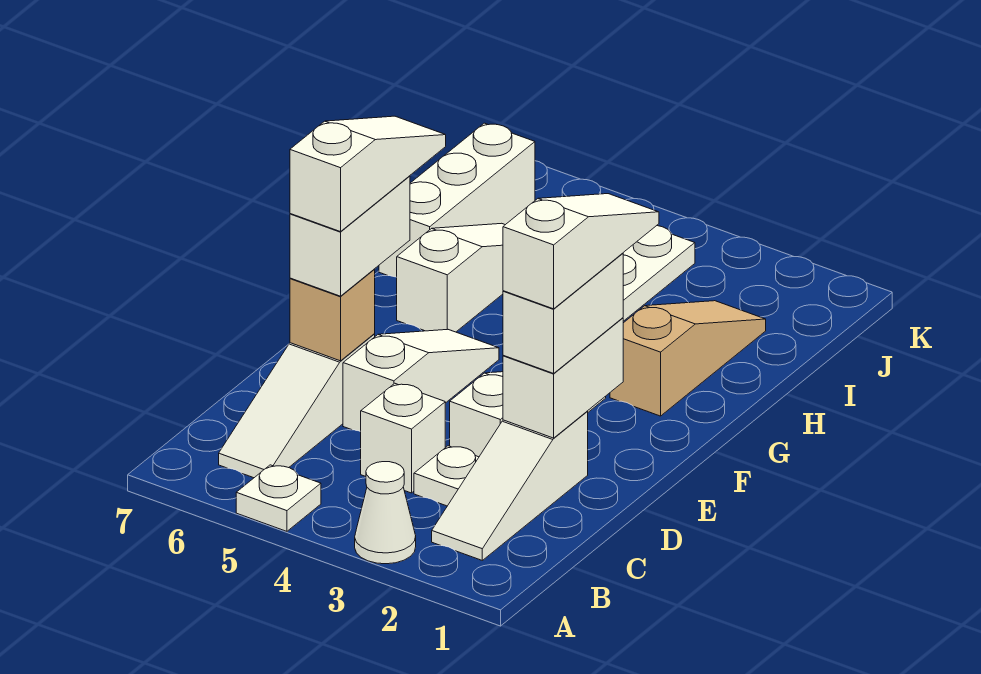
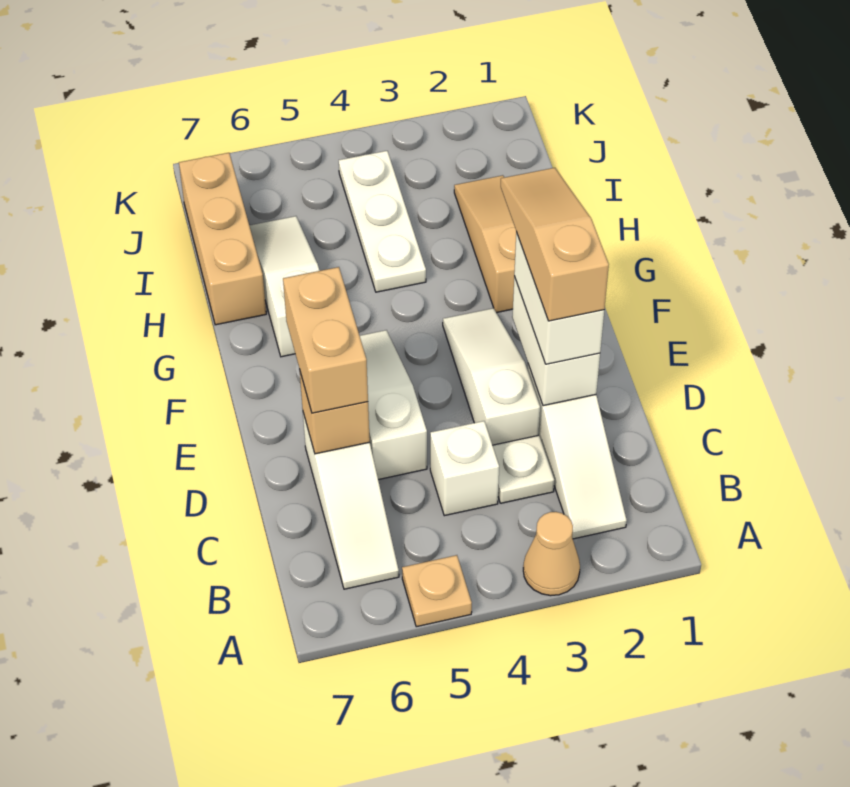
white cone A3 level 1 -> tan cone A3 level 1
white plate A5 level 1 -> tan plate A5 level 1
white slope D2:F2 level 4 top D -> tan slope D2:F2 level 4 top D
white brick D6:E6 level 3 -> tan brick D6:E6 level 3
white slope D6:F6 level 4 top D -> none
white brick H7:J7 level 1 -> tan brick H7:J7 level 1

